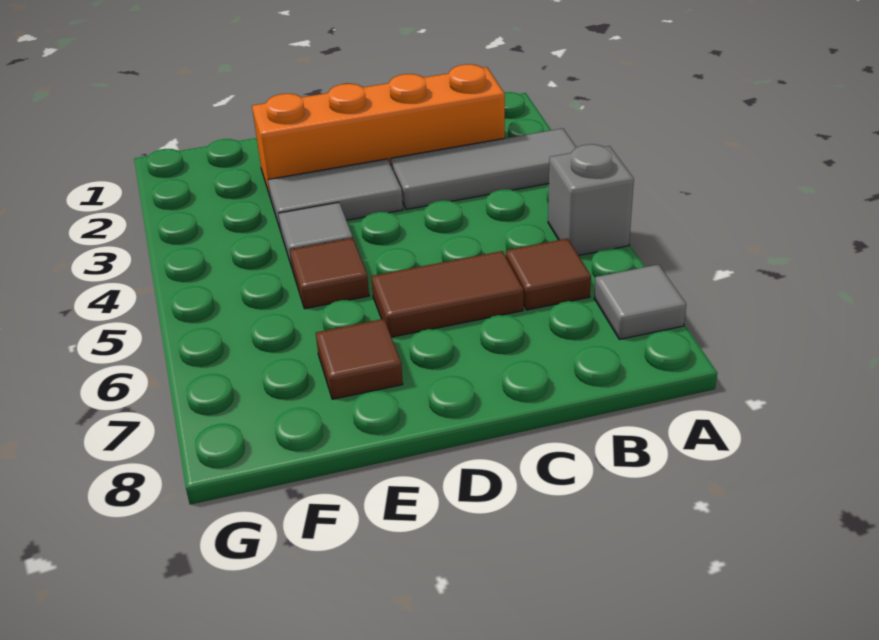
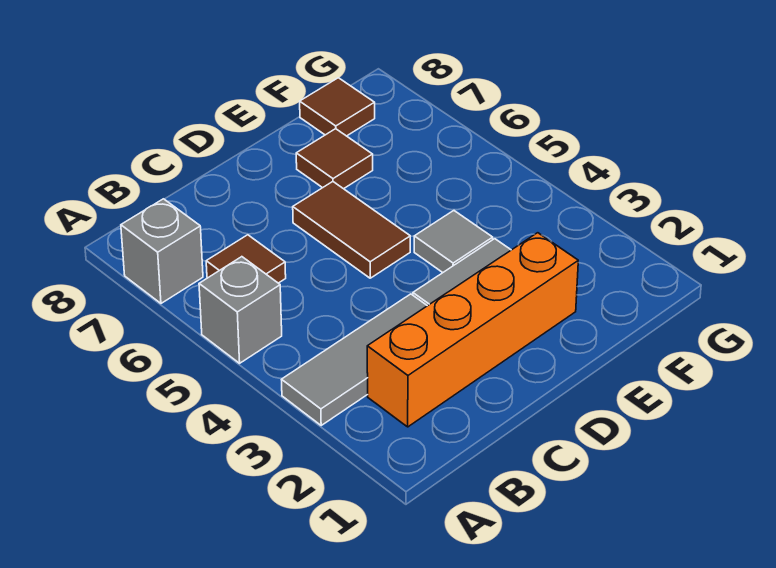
grey tile A7 level 1 -> grey brick A7 level 1
brown tile C6:D6 level 1 -> brown tile D5:D6 level 1
brown tile E5 level 1 -> brown tile F8 level 1

